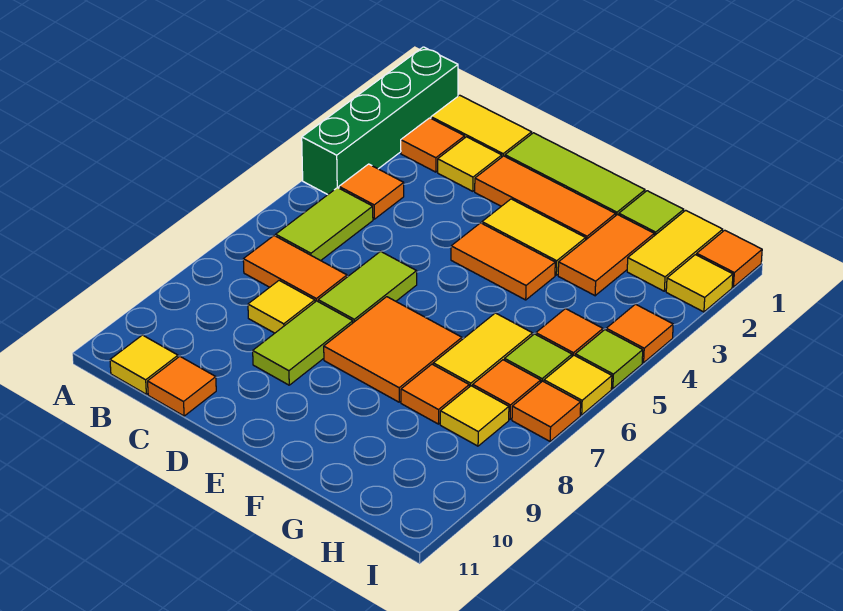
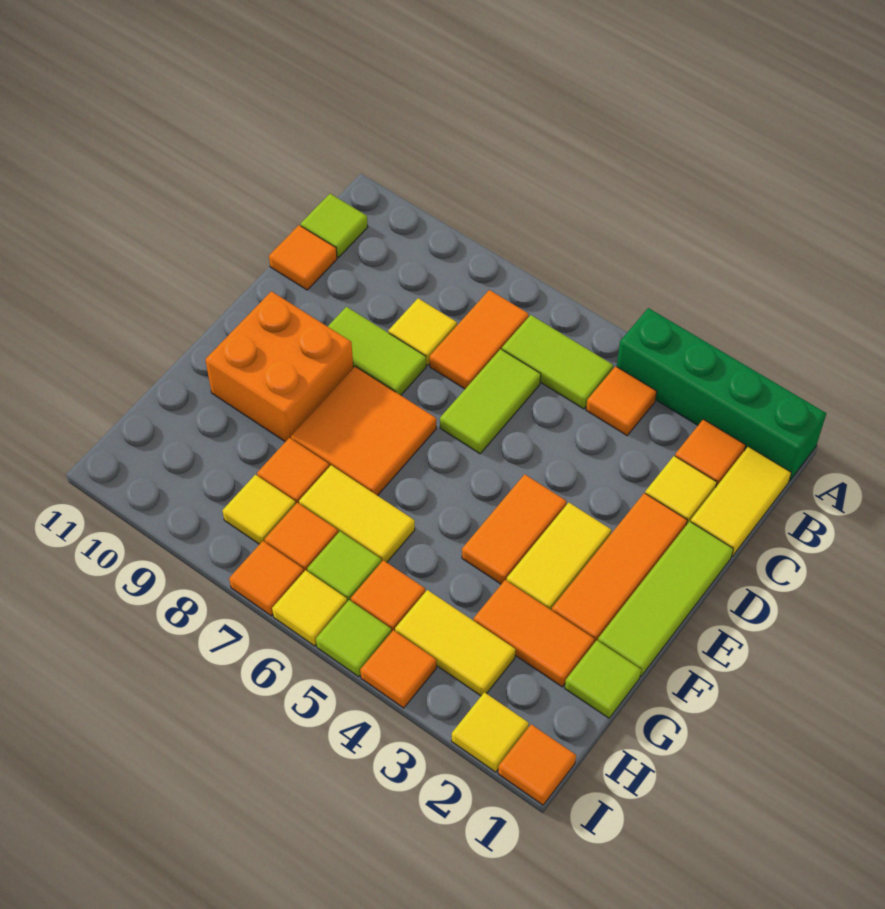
yellow tile B11 level 1 -> lime tile B11 level 1
lime tile D6:D7 level 1 -> lime tile C6:D6 level 1
none -> orange brick E9:F10 level 1
yellow tile H1:H2 level 1 -> yellow tile H3:H4 level 1

